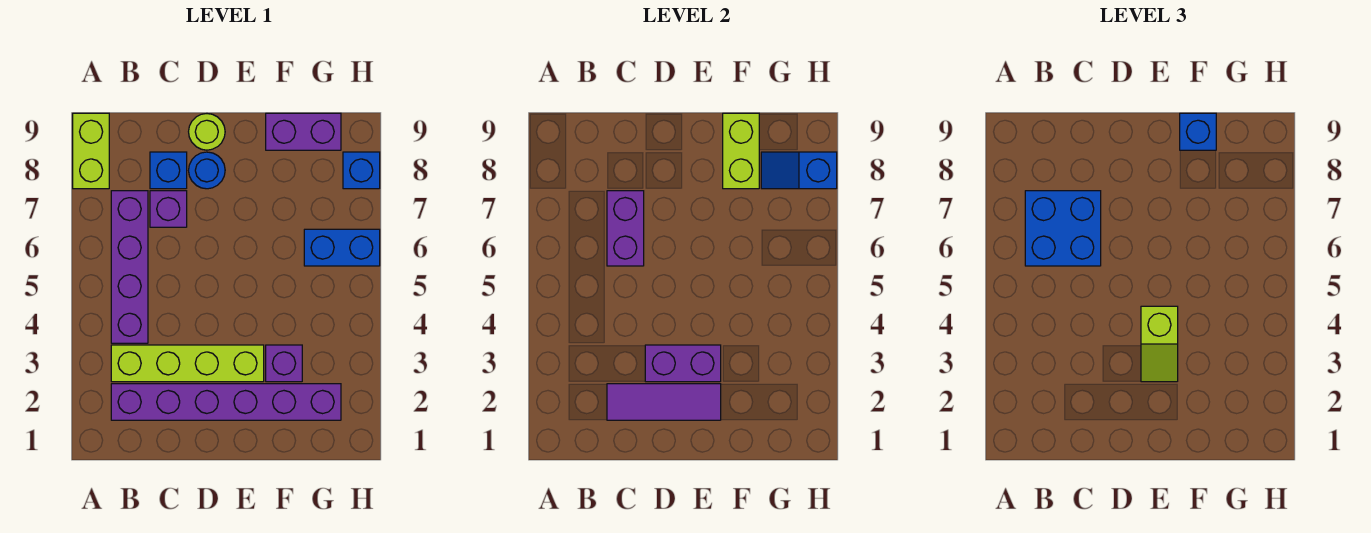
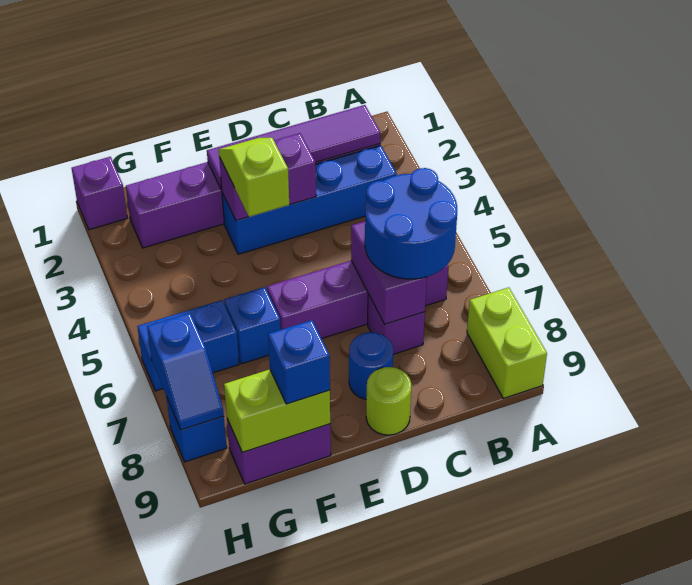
lime brick B3:E3 level 1 -> blue brick B3:E3 level 1
purple brick B4:B7 level 1 -> purple brick B6:E6 level 1
blue brick B6:C7 level 3 -> blue round brick B6:C7 level 3
purple tile C2:E2 level 2 -> purple tile B2:E2 level 2
blue brick C8 level 1 -> blue brick F6 level 1
purple brick F3 level 1 -> purple brick H1 level 1
lime brick F8:F9 level 2 -> lime brick F9:G9 level 2
blue slope G8:H8 level 2 top H -> blue slope H7:H8 level 2 top 7

